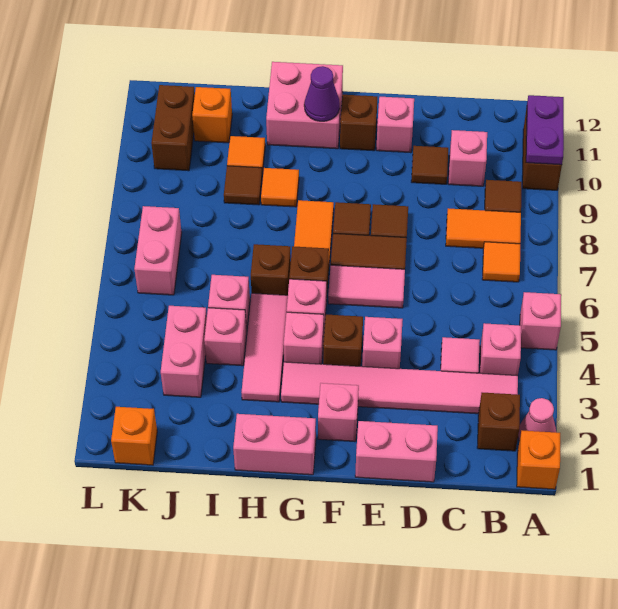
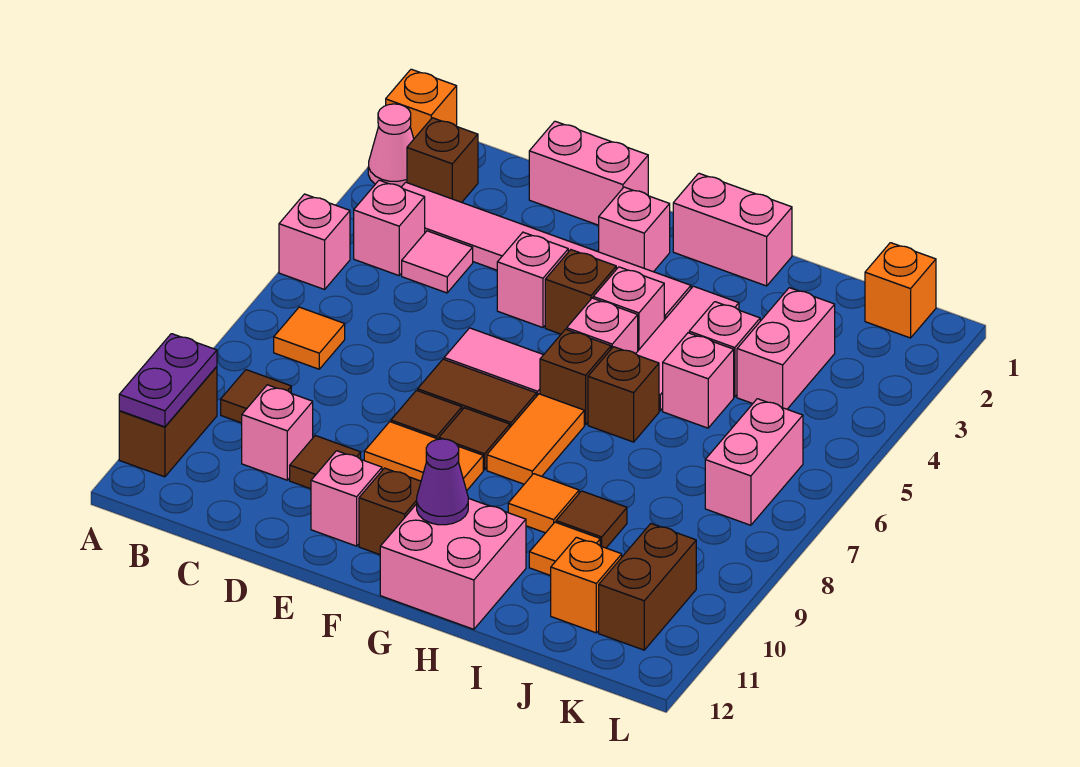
orange tile B8:C8 level 1 -> orange tile E9:F9 level 1

